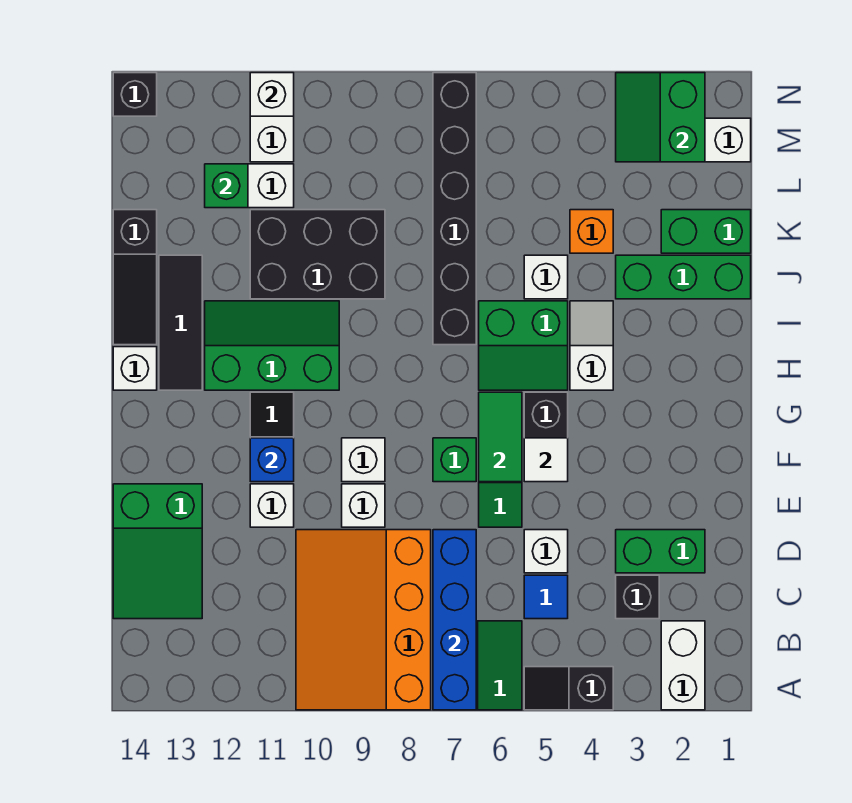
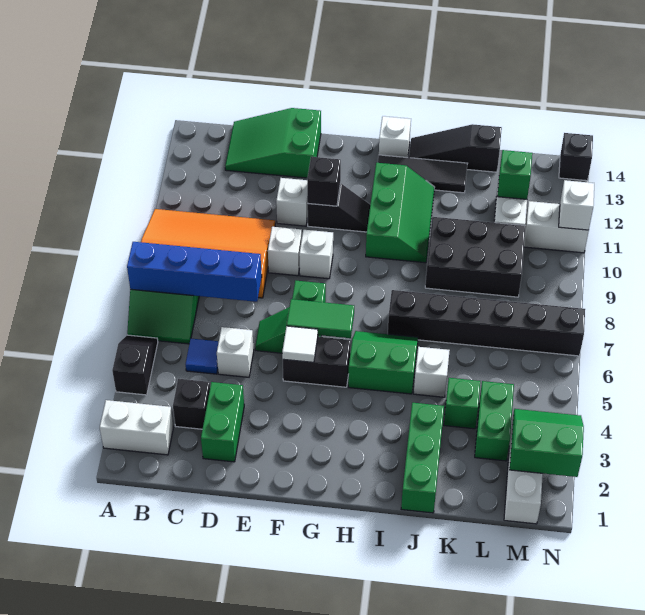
blue brick F11 level 2 -> black brick F11 level 2
white slope H4:I4 level 1 top H -> none
green slope H5:I6 level 1 top I -> green slope H5:I6 level 1 top 5
black brick J9:K11 level 1 -> black brick J9:L10 level 1
green brick K1:K2 level 1 -> green brick L3:L4 level 1
orange brick K4 level 1 -> green brick K4 level 1

